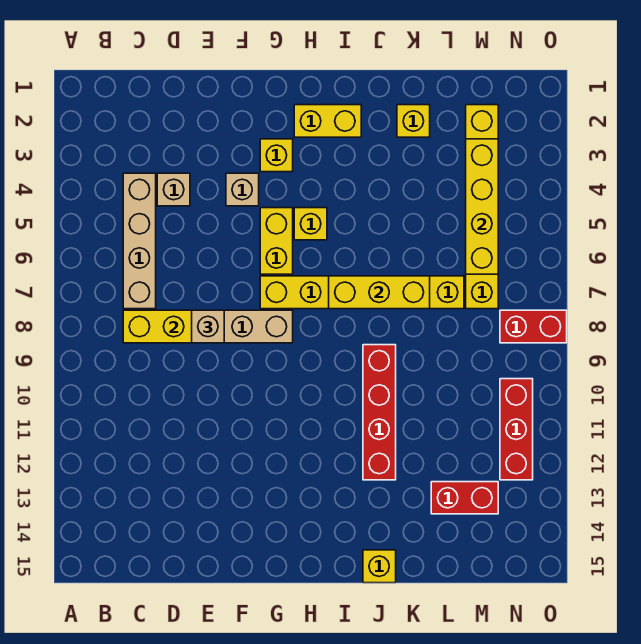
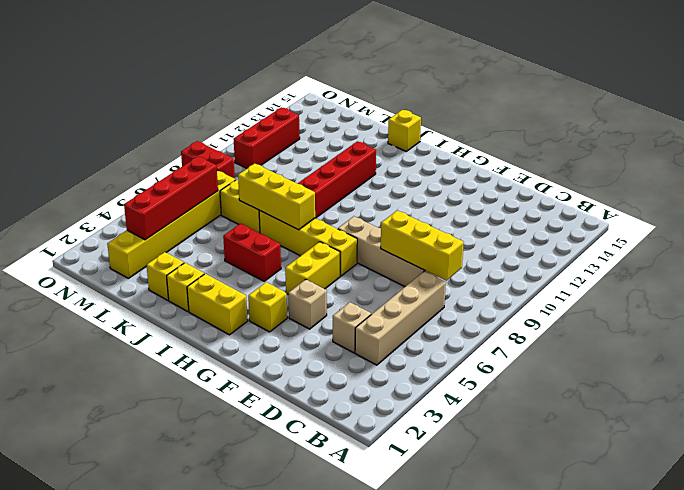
tan brick E8 level 3 -> none
yellow brick H5 level 1 -> yellow brick J2 level 1
red brick L13:M13 level 1 -> red brick I5:J5 level 1
yellow brick M3:M6 level 2 -> red brick M3:M6 level 2

